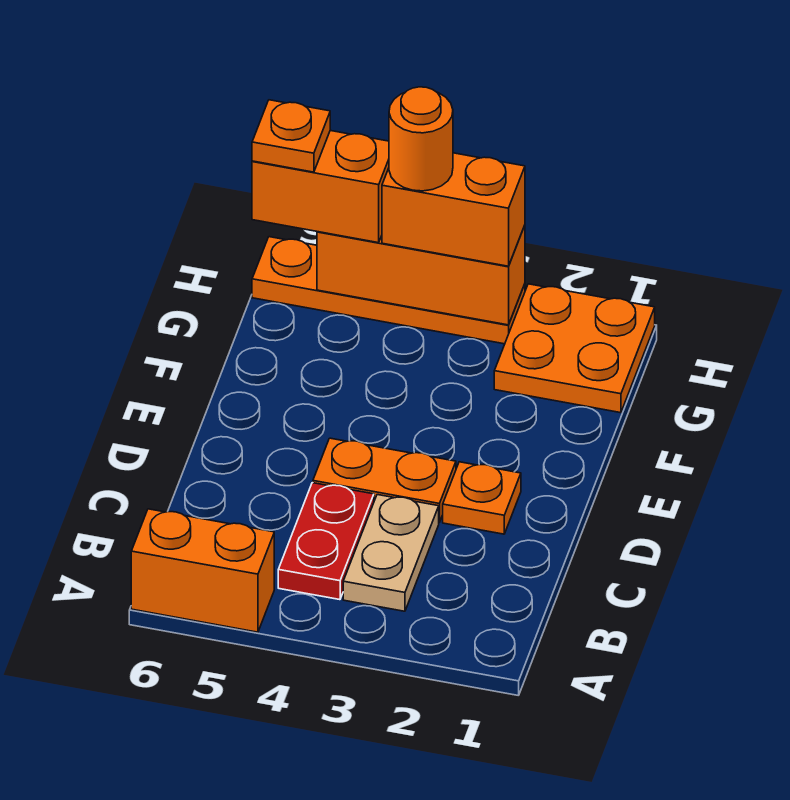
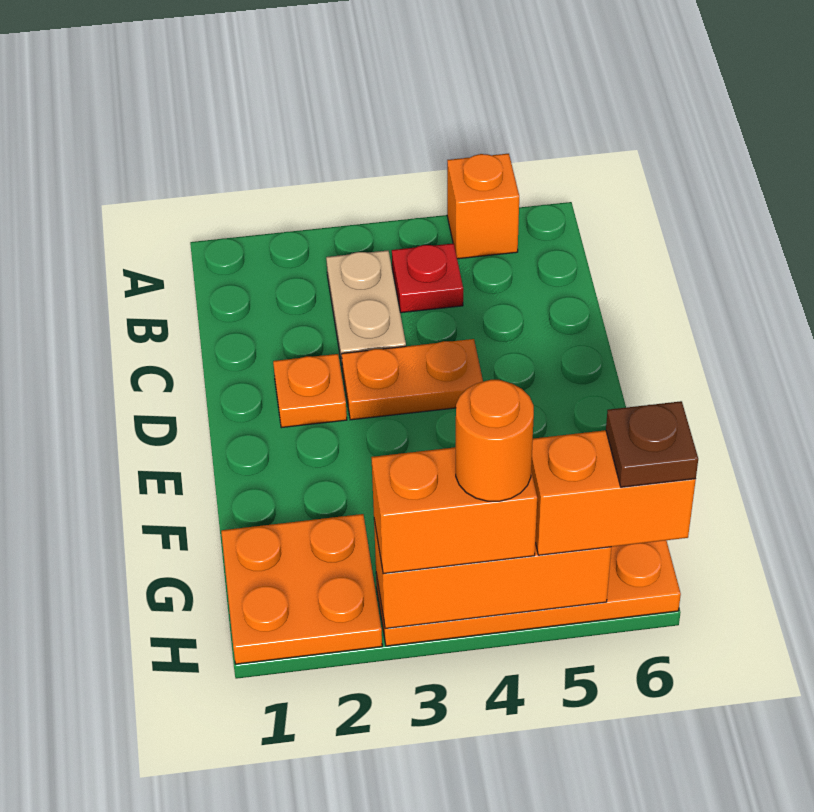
orange brick A5:A6 level 1 -> orange brick A5 level 1
red plate B4:C4 level 1 -> red plate B4 level 1
orange plate H6 level 4 -> brown plate H6 level 4

